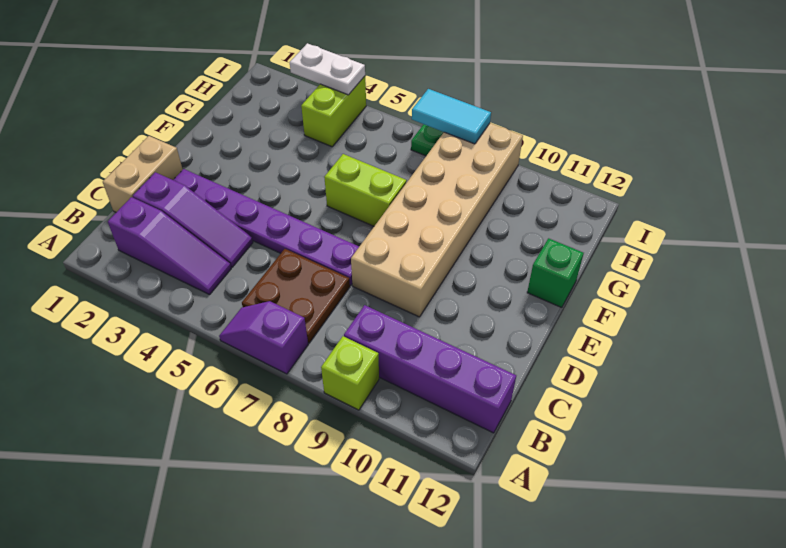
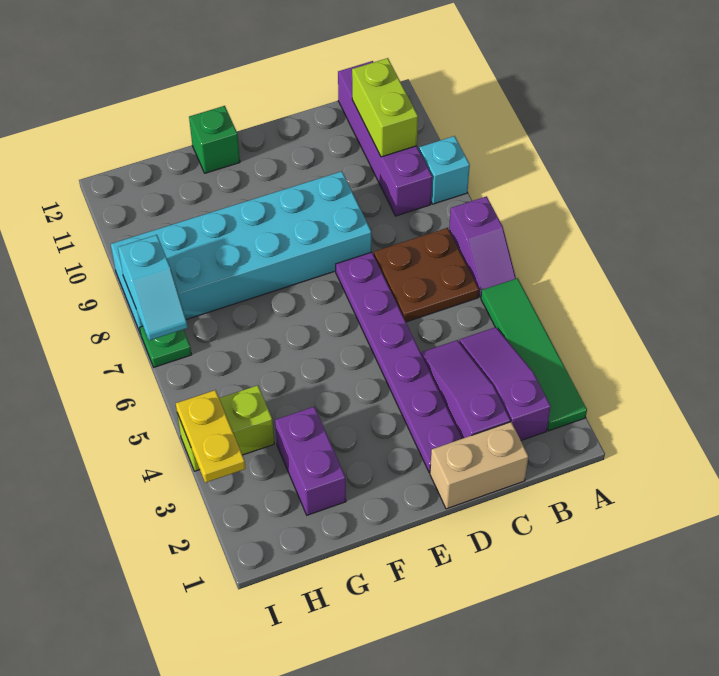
none -> green tile A2:A5 level 1
lime brick A9 level 1 -> cyan brick A9 level 1
tan brick D8:I9 level 1 -> cyan brick D8:I9 level 1
lime brick F6:F7 level 1 -> lime brick B10:B11 level 2
none -> purple brick G2:G3 level 1
white plate I3:I4 level 2 -> yellow plate I3:I4 level 2
cyan tile I7:I8 level 2 -> cyan slope I7:I8 level 2 top 8

